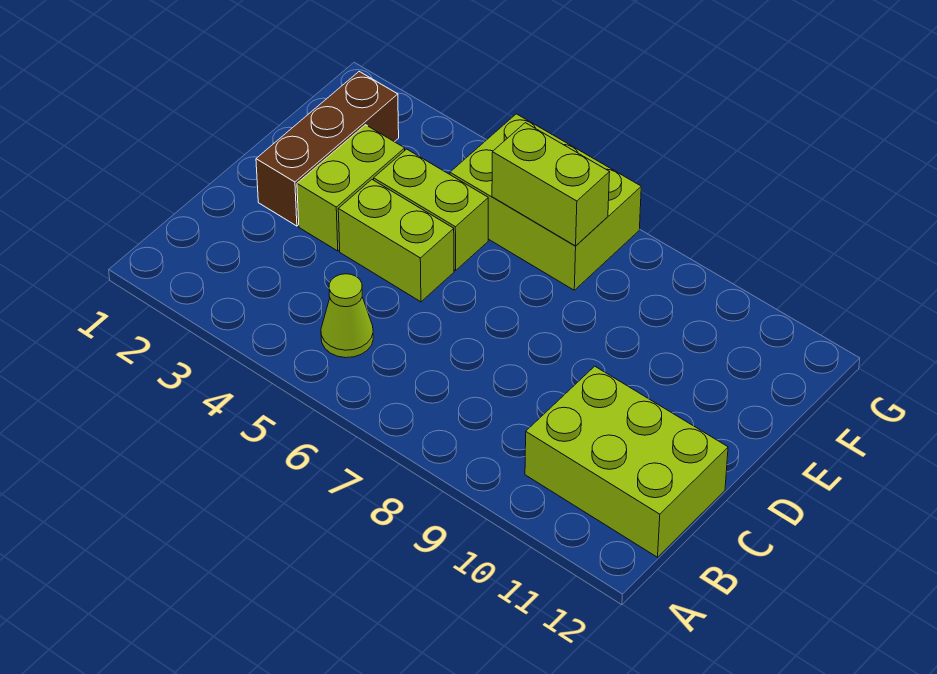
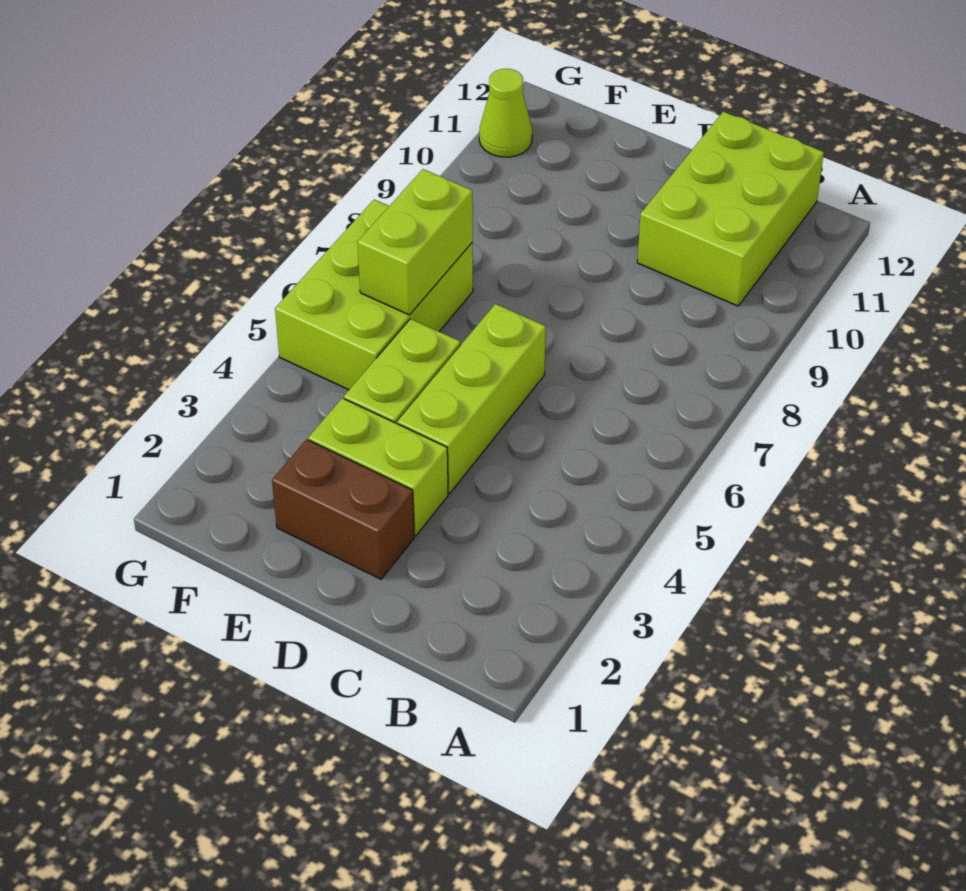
lime cone B5 level 1 -> lime cone G11 level 1
brown brick D2:F2 level 1 -> brown brick D2:E2 level 1
lime brick D4:D5 level 1 -> lime brick D4:D6 level 1

